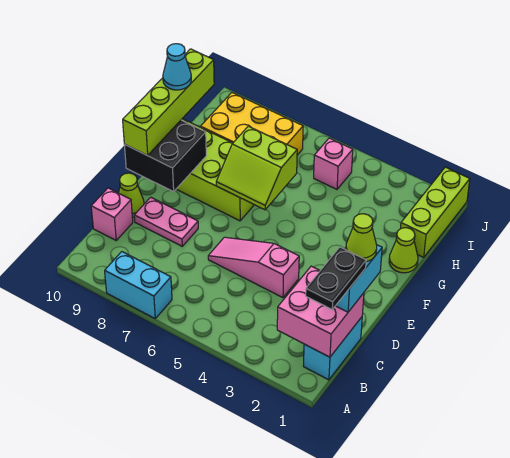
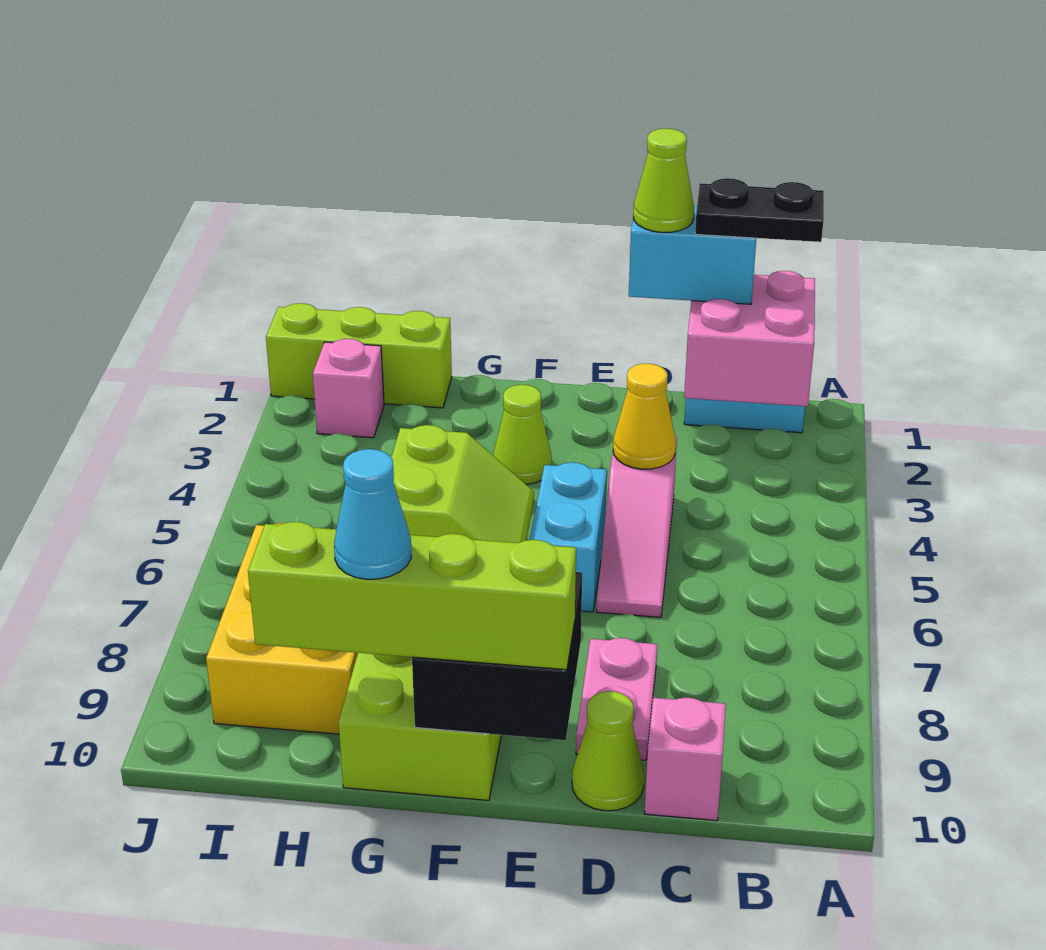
cyan brick A7:A8 level 1 -> cyan brick E5:E6 level 1
none -> yellow cone D4 level 2
lime cone G1 level 1 -> lime cone F3 level 1
pink brick I5 level 1 -> pink brick I2 level 1

